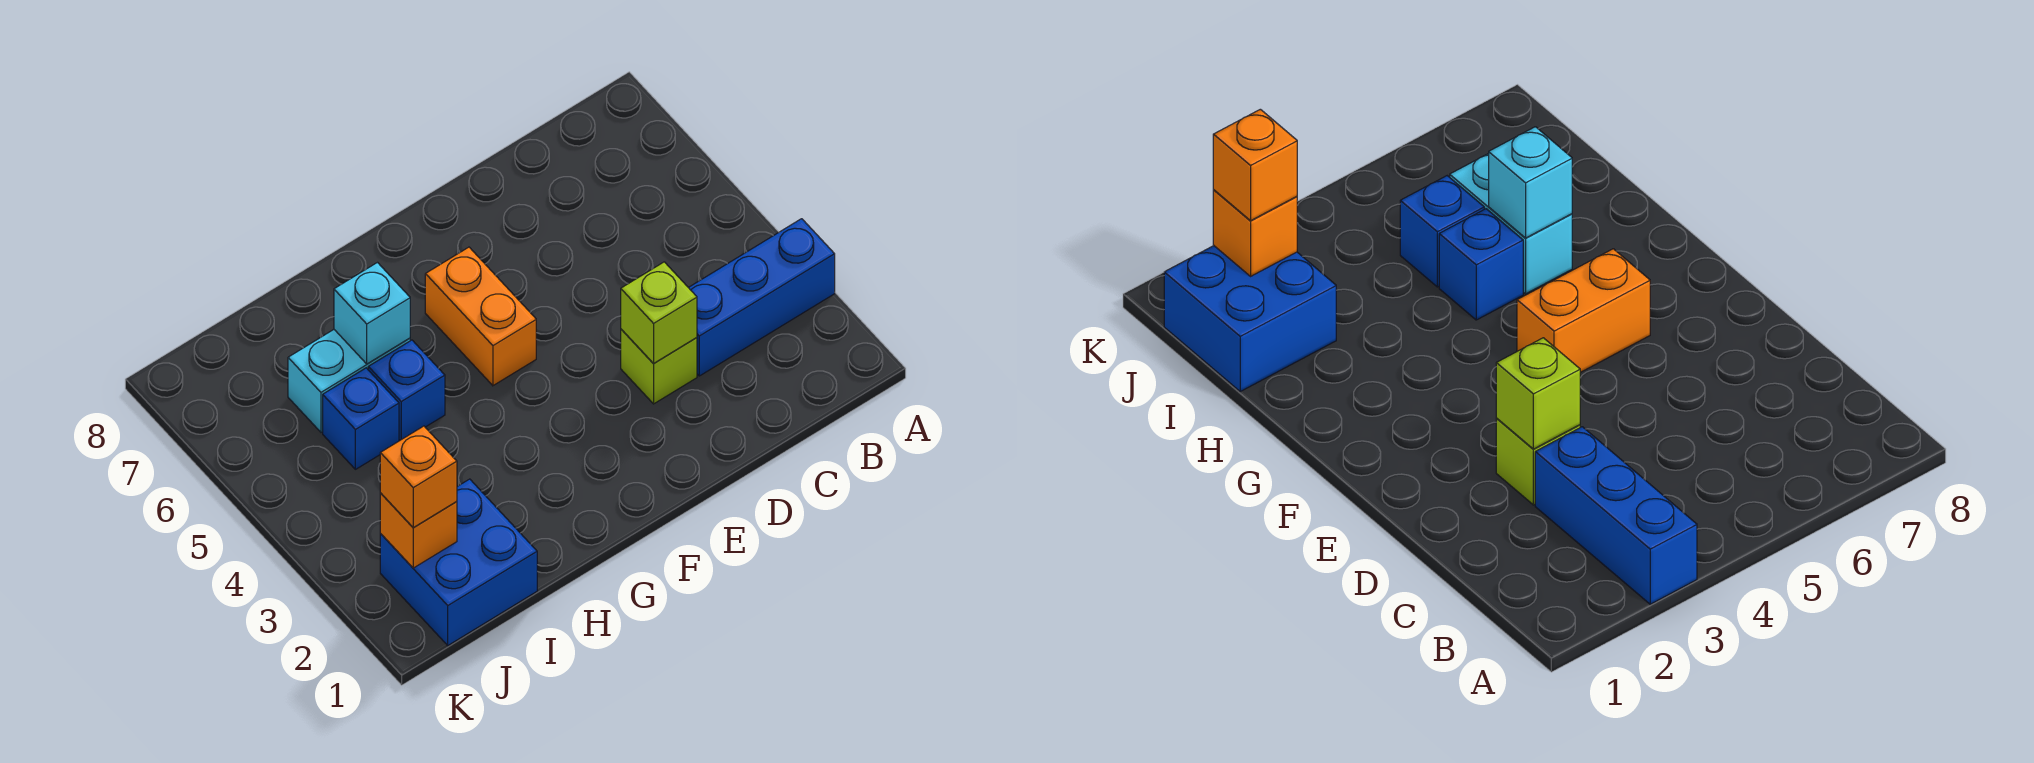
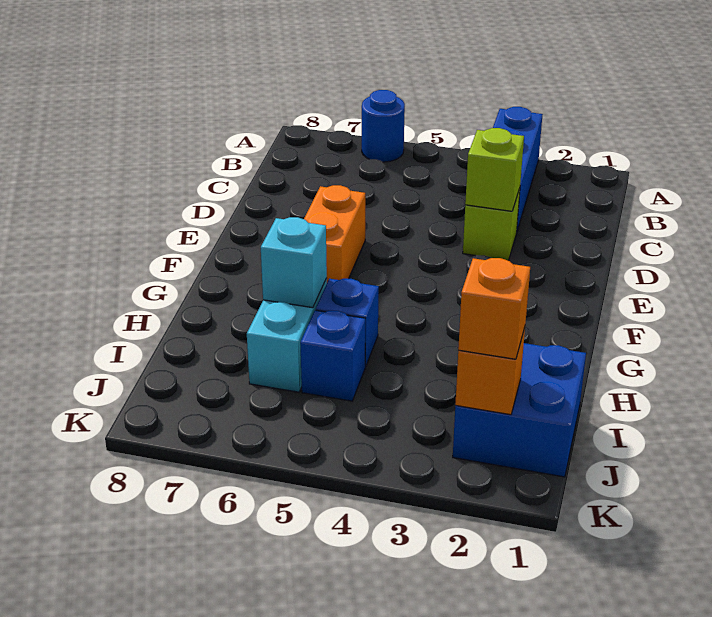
none -> blue round brick A6 level 1
orange brick F5:F6 level 1 -> orange brick E6:F6 level 1

